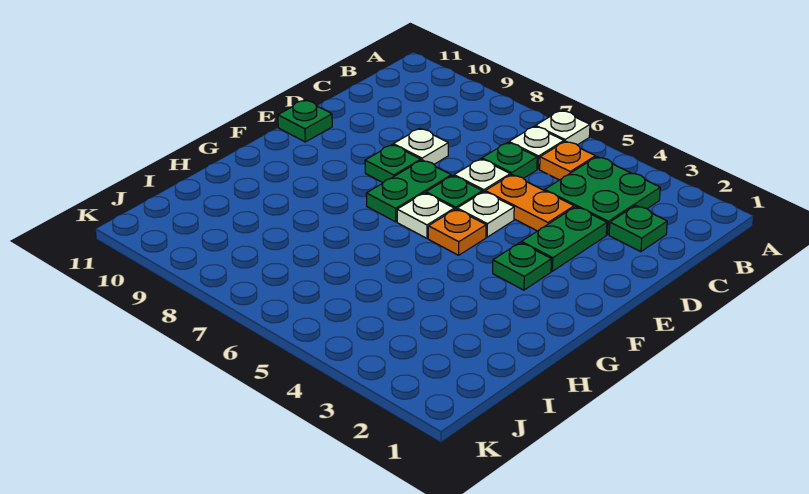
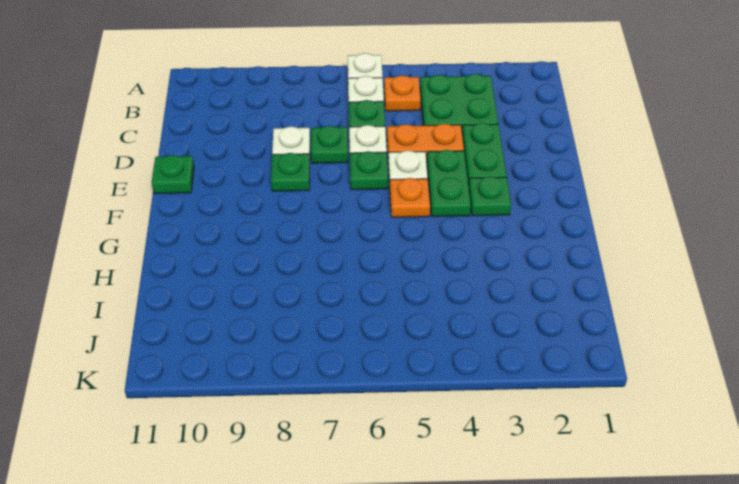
green plate C2 level 1 -> green plate D7 level 1
green plate E7:F7 level 1 -> green plate E4:F4 level 1
white plate F6 level 1 -> none

